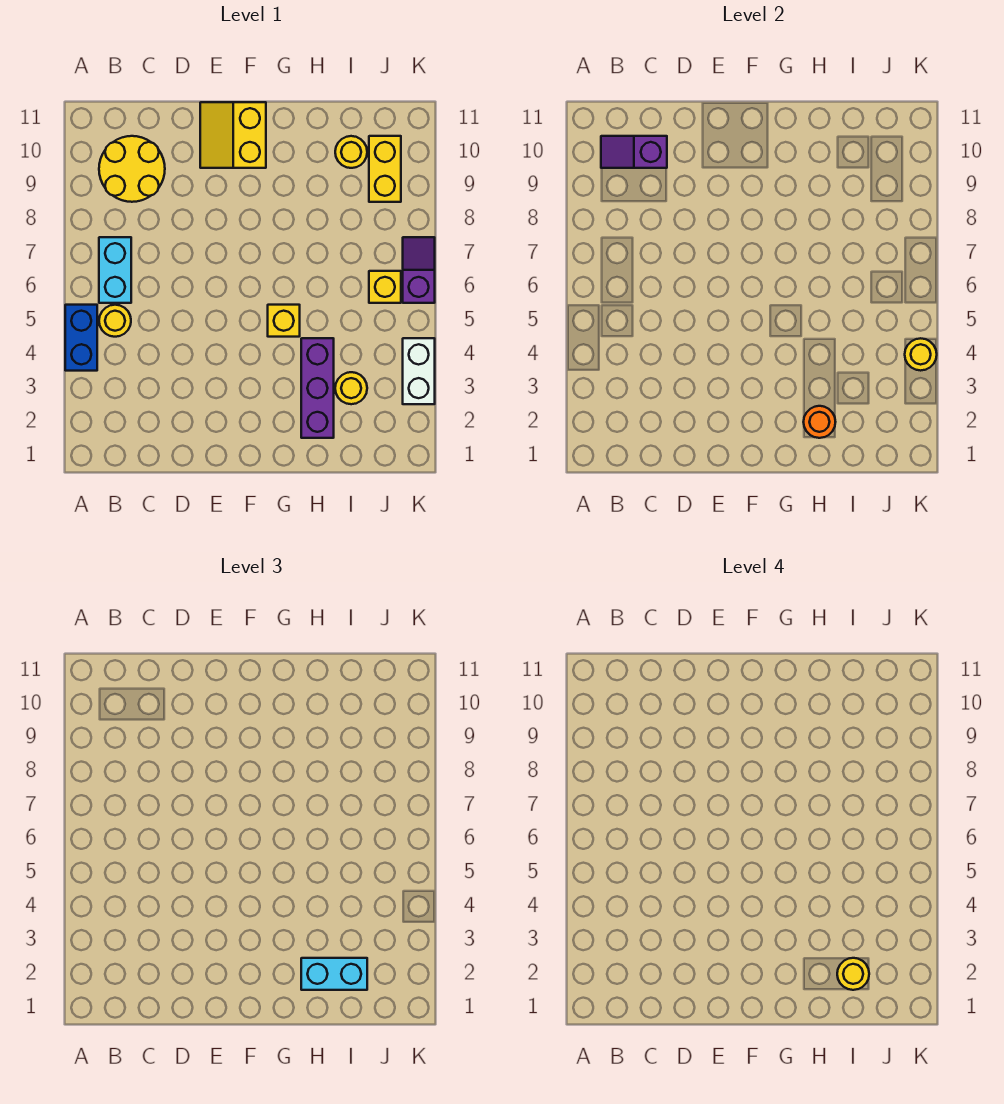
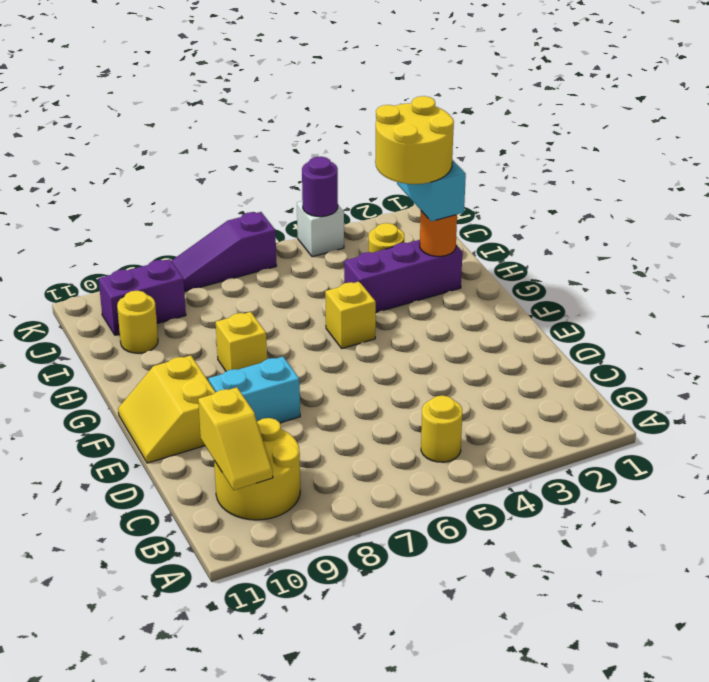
blue brick A4:A5 level 1 -> none
cyan brick B6:B7 level 1 -> cyan brick E8:E9 level 1
purple slope B10:C10 level 2 top C -> yellow slope B10:C10 level 2 top C
yellow slope E10:F11 level 1 top F -> yellow slope E10:F11 level 1 top 10
yellow round brick I2 level 4 -> yellow round brick H2:I3 level 4
yellow brick J6 level 1 -> yellow brick G8 level 1
yellow brick J9:J10 level 1 -> purple brick J9:J10 level 1
white brick K3:K4 level 1 -> white brick K4 level 1
yellow round brick K4 level 2 -> purple round brick K4 level 2
purple slope K6:K7 level 1 top 6 -> purple slope K6:K8 level 1 top 6

